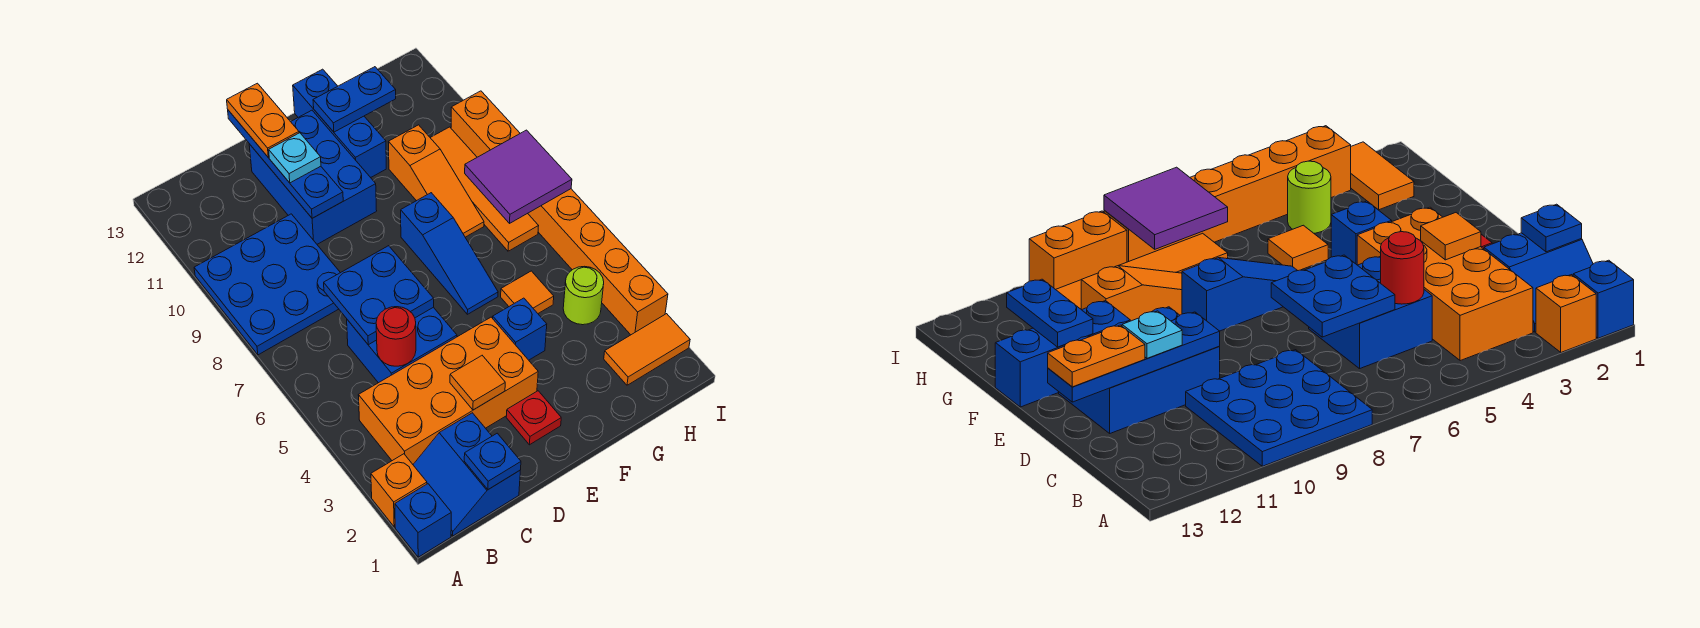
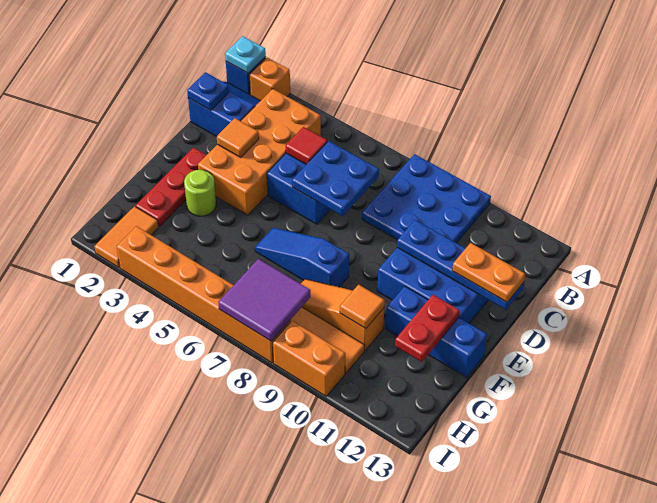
red round brick C5 level 2 -> red tile C5 level 2
cyan plate D11 level 3 -> cyan plate A1 level 2
red plate E2 level 1 -> red plate E2:G2 level 1
blue brick F4 level 1 -> none
blue plate F12:G12 level 2 -> red plate F12:G12 level 2
orange tile G5 level 1 -> orange tile G10 level 2
lime round brick H4 level 1 -> lime round brick F3 level 1

